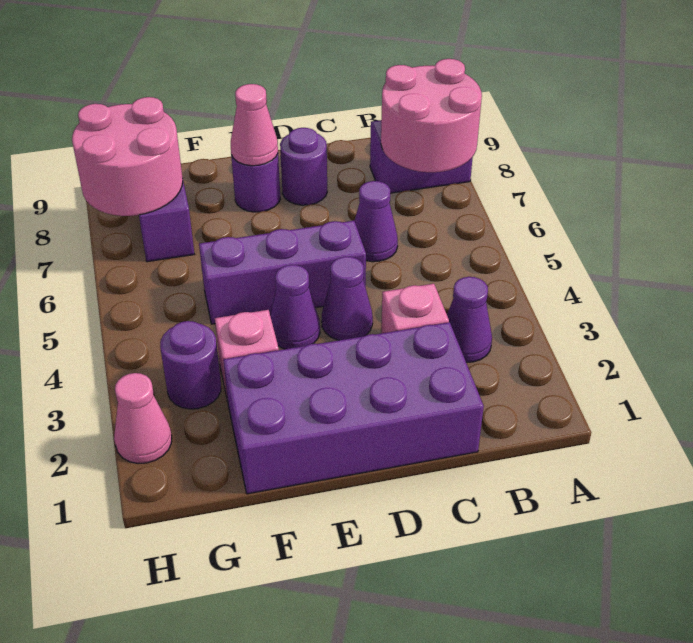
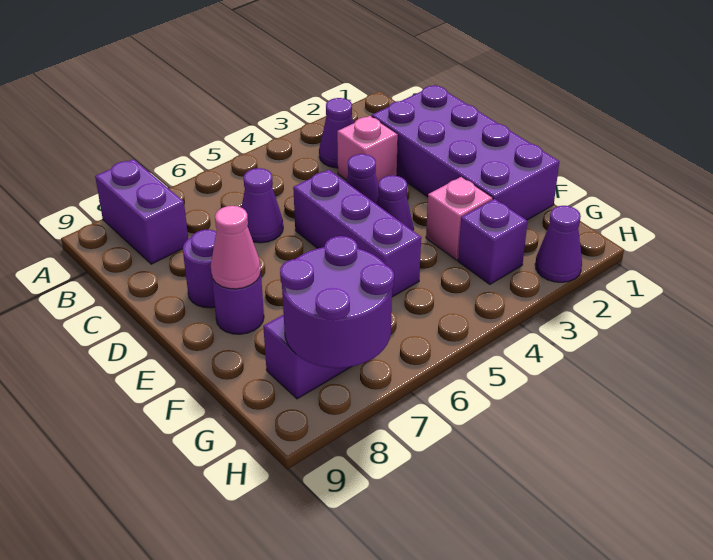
pink round brick A7:B8 level 2 -> none
purple round brick G3 level 1 -> purple brick G3 level 1
pink round brick G7:H8 level 2 -> purple round brick G7:H8 level 2
pink cone H2 level 1 -> purple cone H2 level 1

